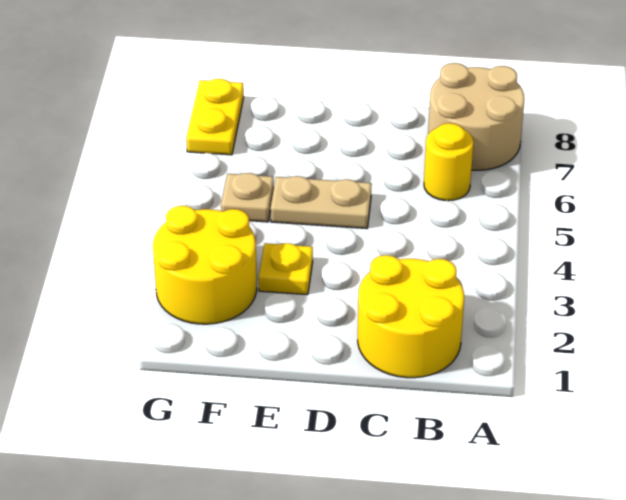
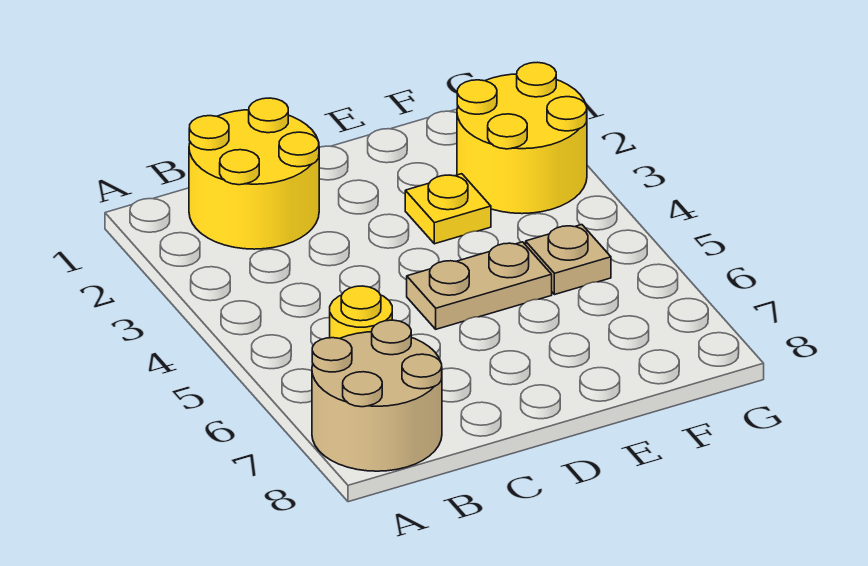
yellow plate G7:G8 level 1 -> none

